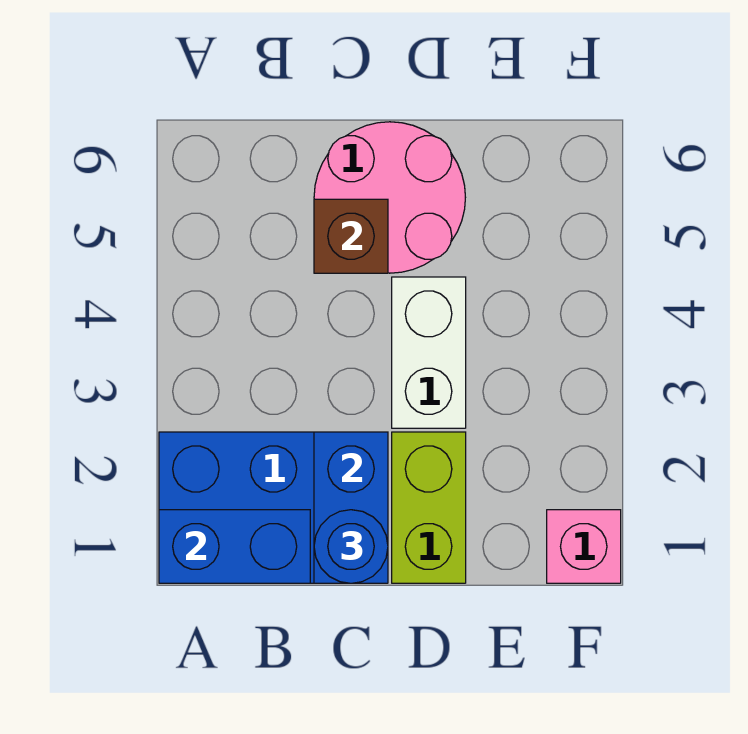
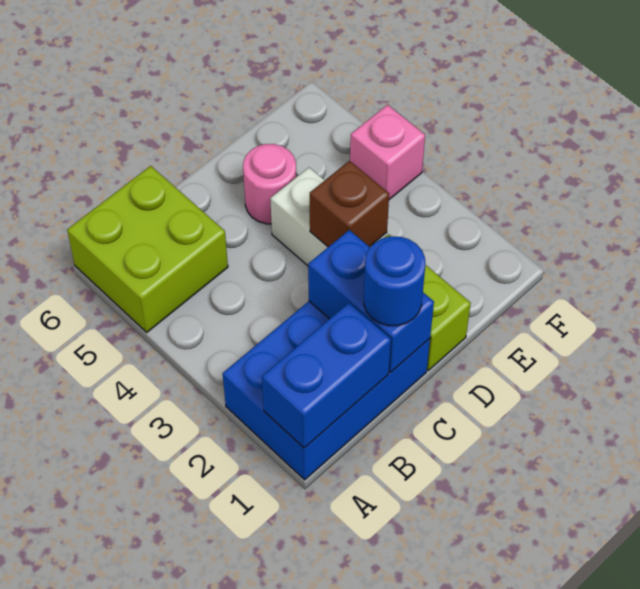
none -> lime brick A5:B6 level 1
pink round brick C5:D6 level 1 -> pink round brick D5 level 1
brown brick C5 level 2 -> brown brick D3 level 2
pink brick F1 level 1 -> pink brick F4 level 1

